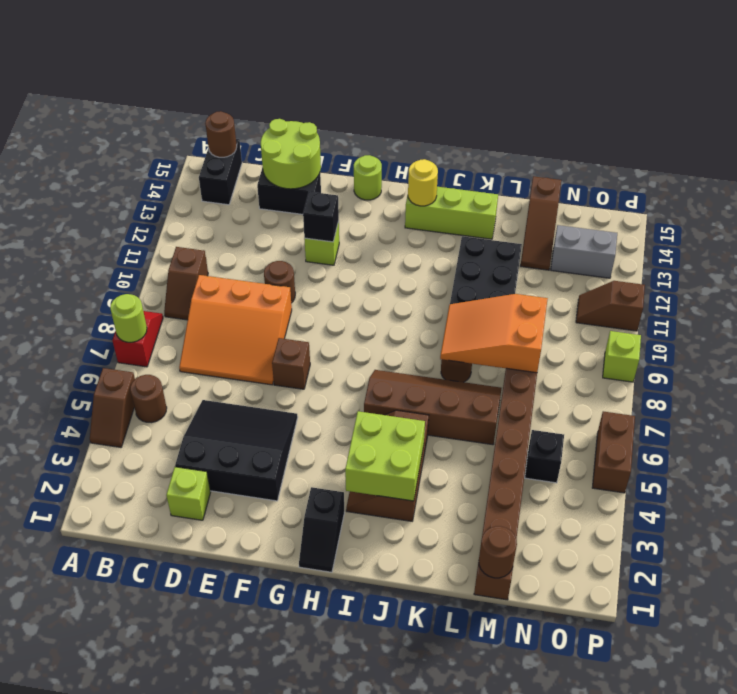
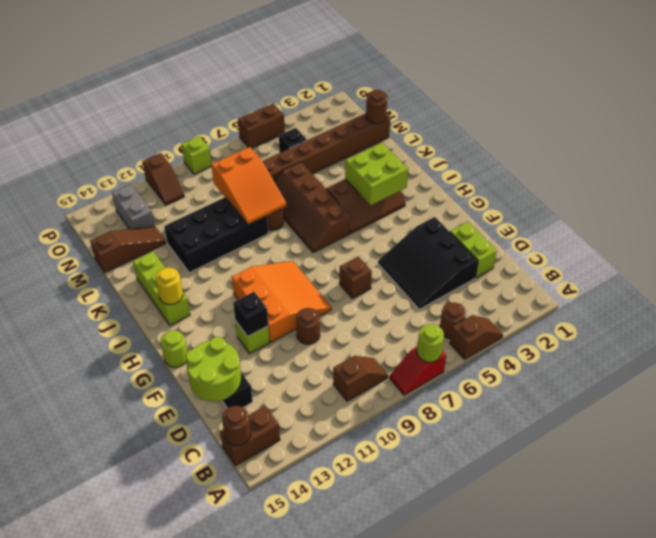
black brick B14:B15 level 1 -> brown brick B14:B15 level 1
orange slope C7:E9 level 1 top 9 -> orange slope F9:H11 level 1 top 11
lime brick D2 level 1 -> lime brick D2:E2 level 1
black slope H1:H2 level 1 top 2 -> none

